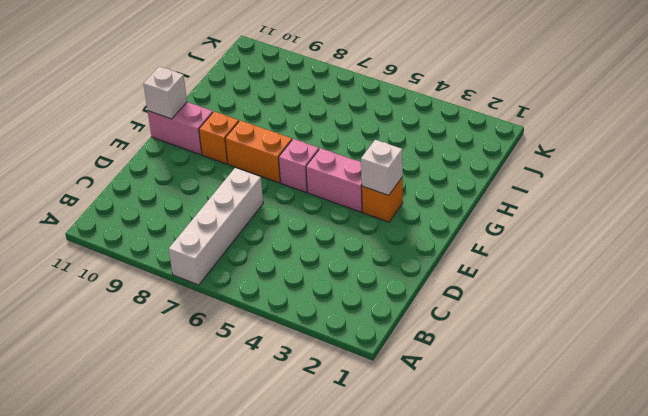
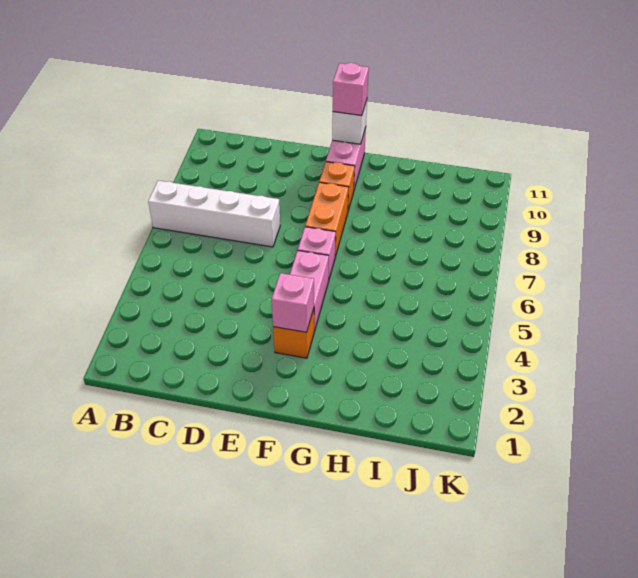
white brick F3 level 2 -> pink brick F3 level 2
none -> pink brick F11 level 3

